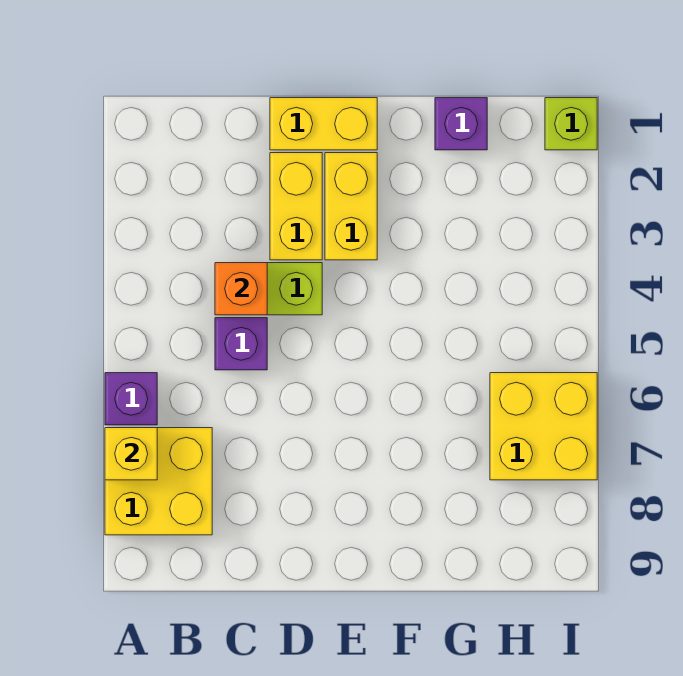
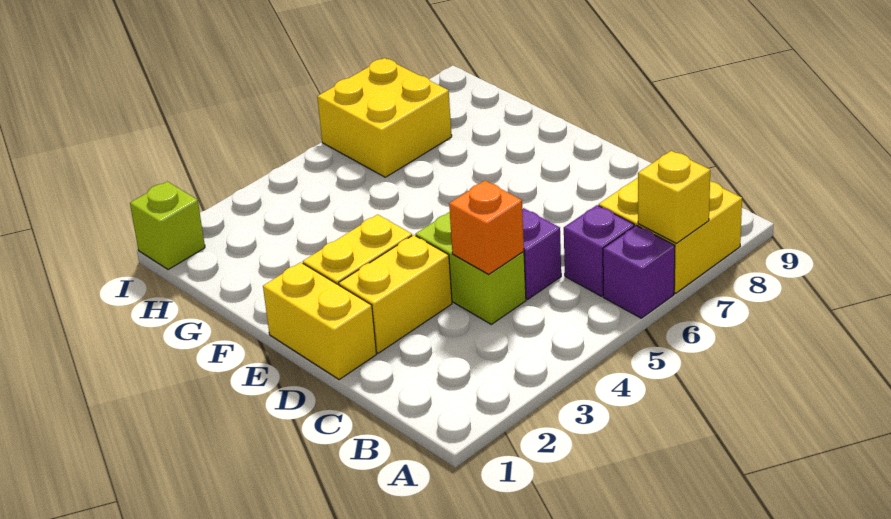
purple brick G1 level 1 -> purple brick B6 level 1

